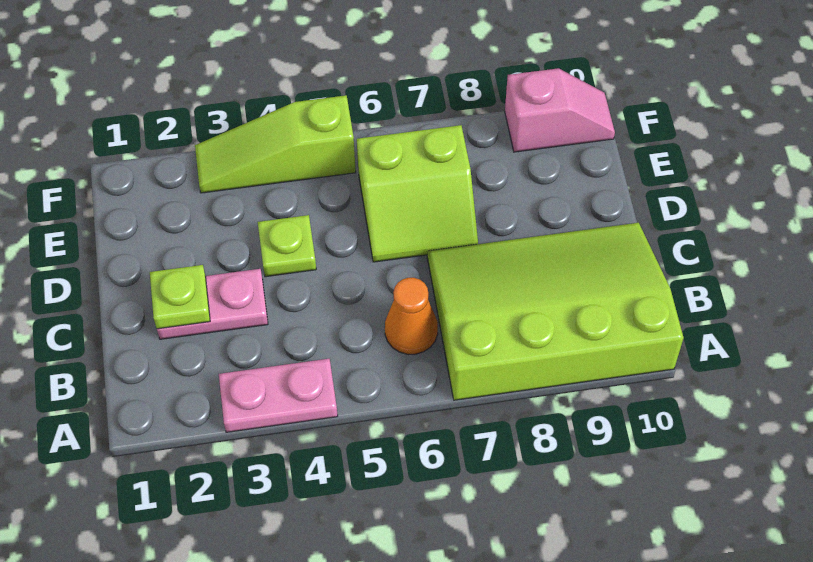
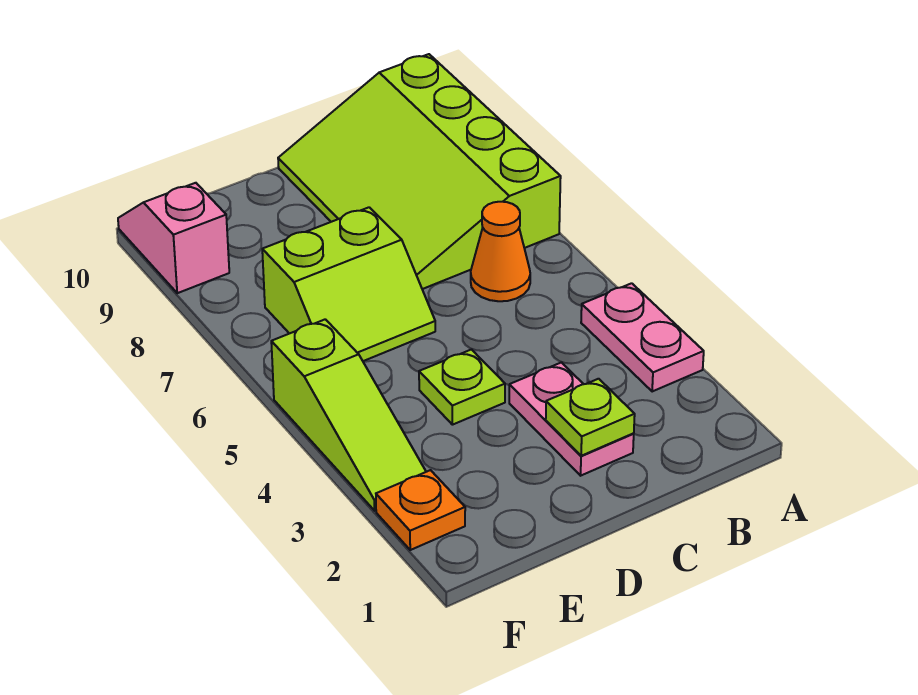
lime slope D6:E7 level 1 top E -> lime slope D6:E7 level 1 top 7
none -> orange plate F2 level 1

